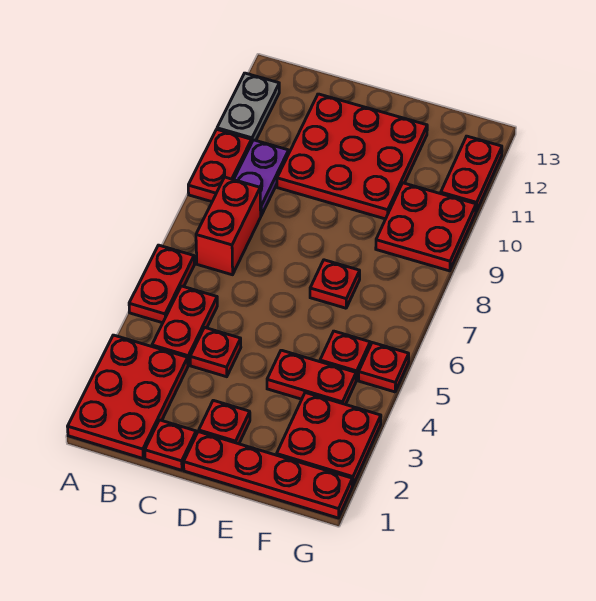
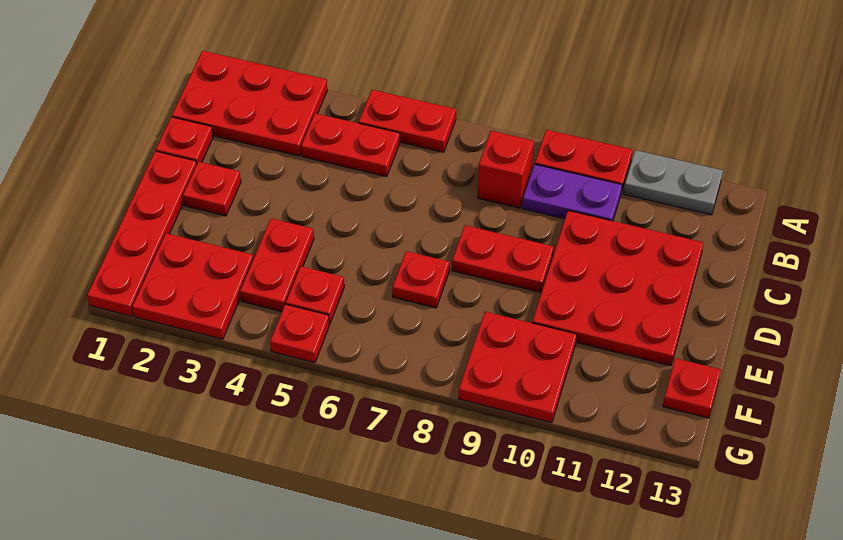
red brick B7:B8 level 1 -> red brick B8 level 1
red plate C4 level 1 -> red plate F13 level 1
red plate G11:G12 level 1 -> red plate D8:D9 level 1

